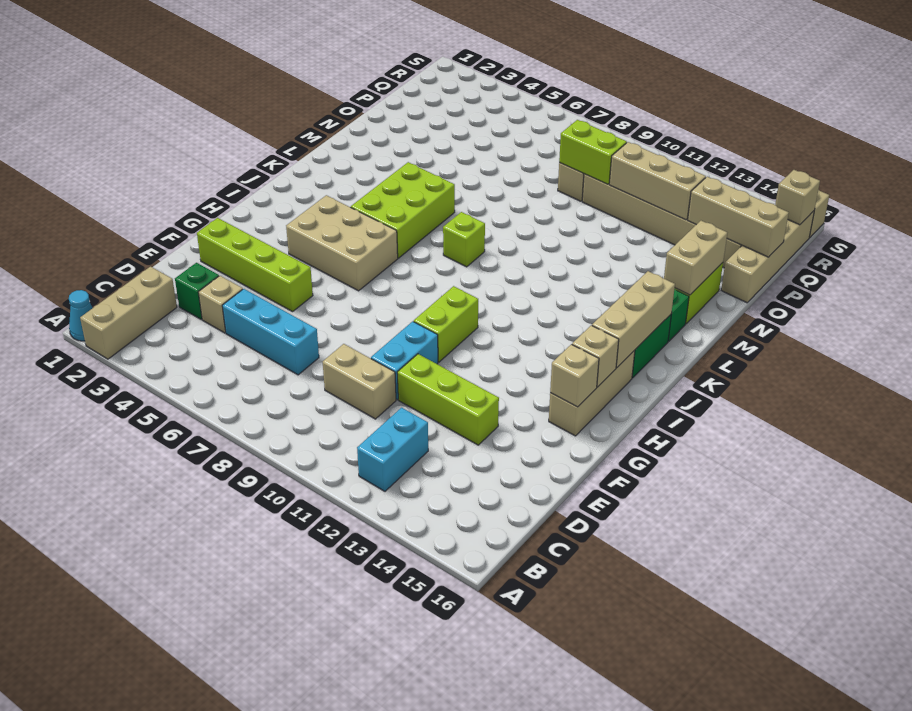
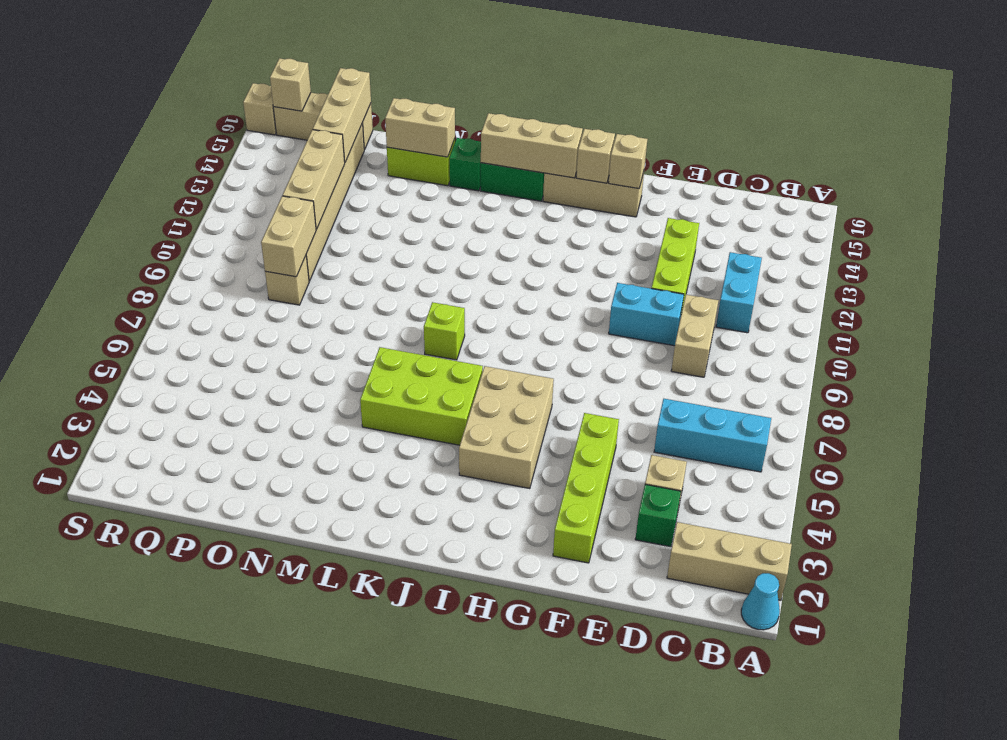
cyan brick B12:C12 level 1 -> cyan brick C11:C12 level 1
cyan brick D5:D7 level 1 -> cyan brick B6:D6 level 1
lime brick G10:H10 level 1 -> none
tan brick O16:R16 level 1 -> tan brick P16:R16 level 1
lime brick P9:P10 level 2 -> tan brick P9:P10 level 2

